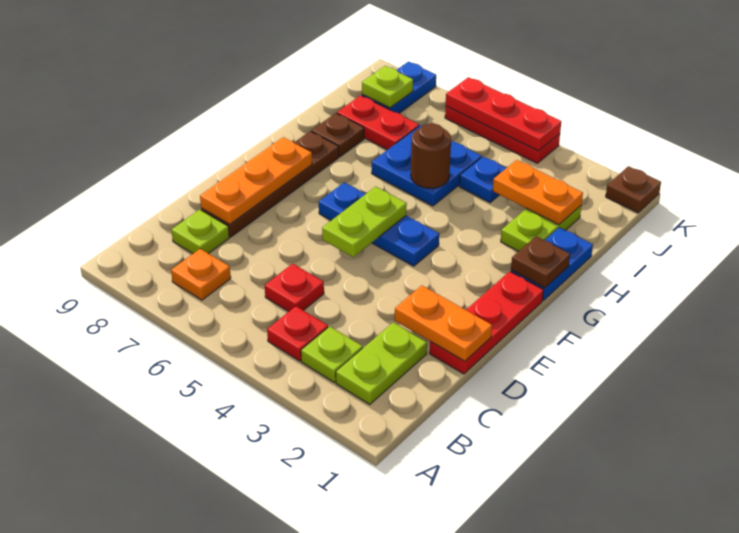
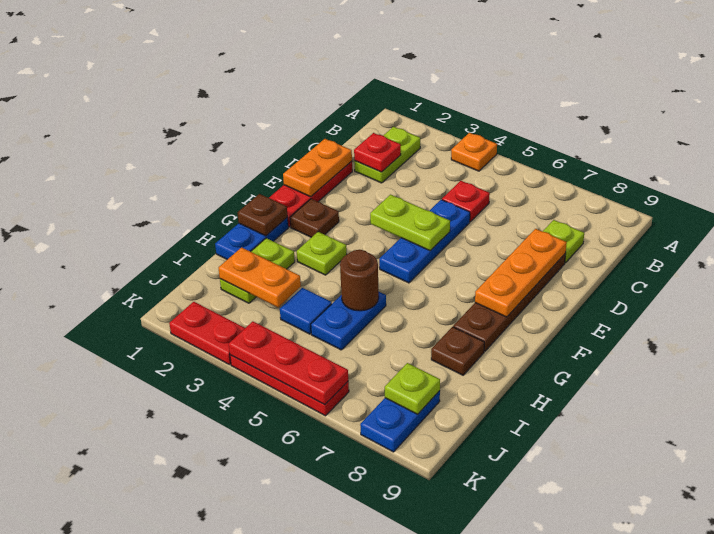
lime plate B3 level 1 -> lime plate G3 level 1
red plate B4 level 1 -> red plate C2 level 2
orange plate B7 level 1 -> orange plate A4 level 1
orange plate D1:D2 level 2 -> orange plate D1:E1 level 2
lime plate E5:F5 level 2 -> lime plate E4:E5 level 2
blue plate F4:F6 level 1 -> blue plate D5:F5 level 1
blue plate H5:I6 level 1 -> blue plate H5:I5 level 1
blue plate I4 level 1 -> blue tile I4 level 1
red plate I7:I8 level 1 -> red plate K2:K3 level 1
brown plate K1 level 1 -> brown plate F2 level 1

